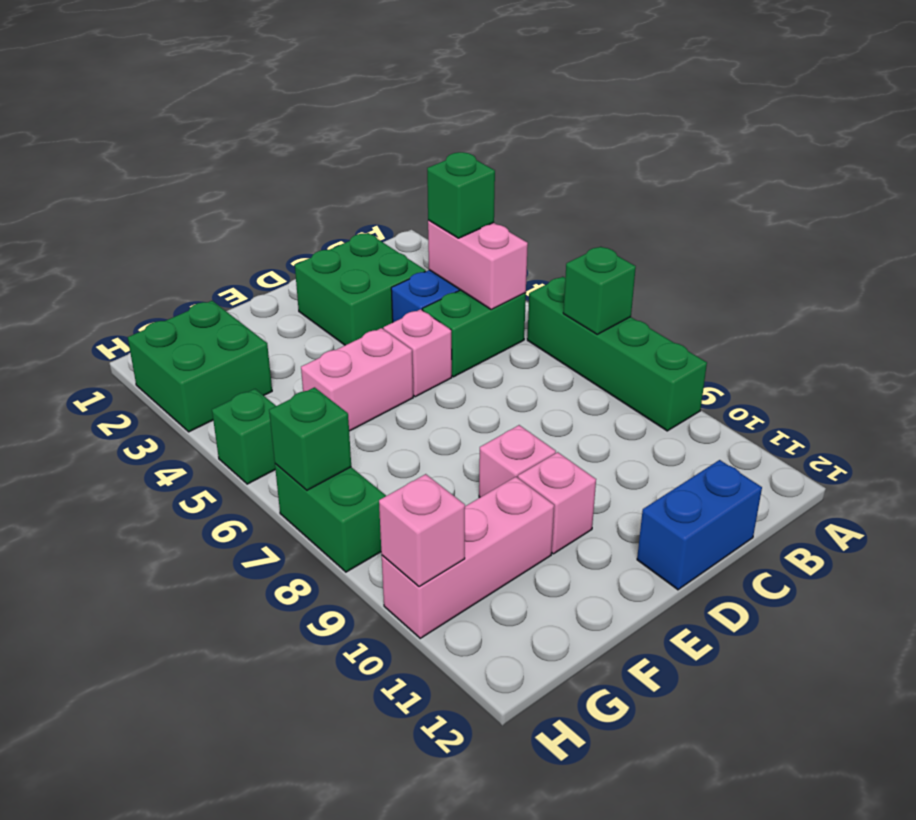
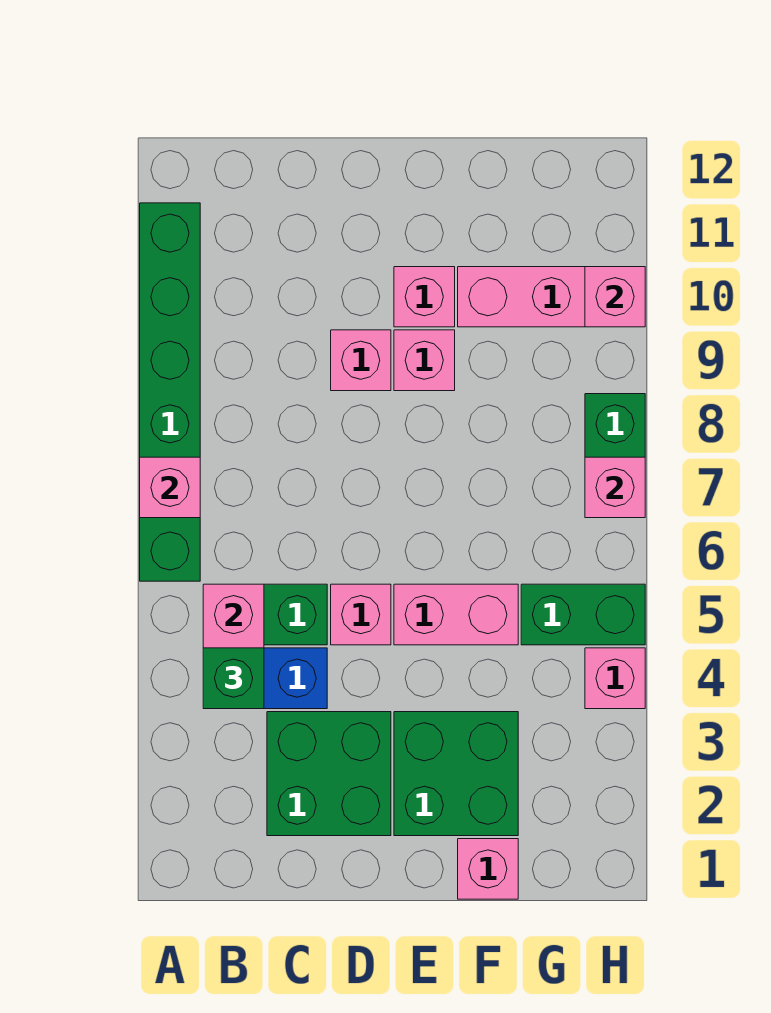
green brick A6:A9 level 1 -> green brick A6:A11 level 1
green brick A7 level 2 -> pink brick A7 level 2
blue brick C12:D12 level 1 -> none
none -> pink brick D9 level 1
none -> pink brick F1 level 1
green brick G2:H3 level 1 -> green brick E2:F3 level 1
none -> pink brick H4 level 1
green brick H5 level 1 -> green brick G5:H5 level 1
green brick H7 level 2 -> pink brick H7 level 2

